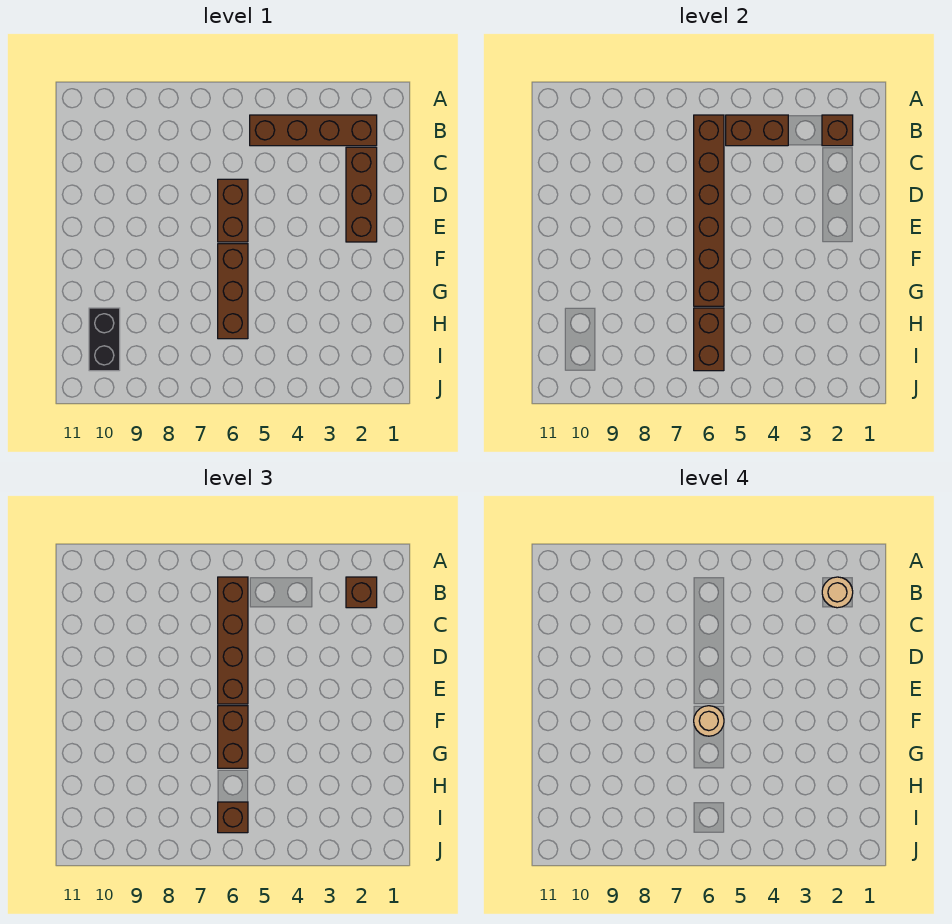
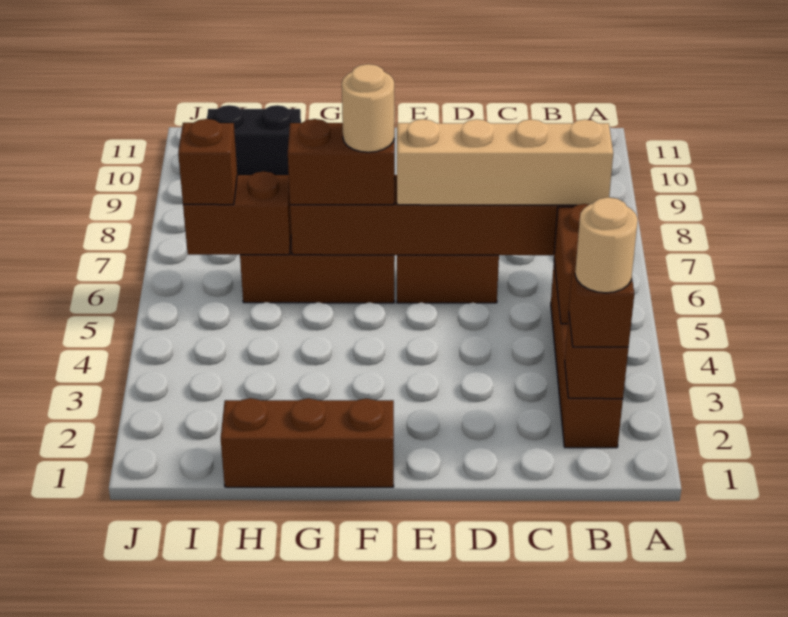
brown brick B6:E6 level 3 -> tan brick B6:E6 level 3
brown brick C2:E2 level 1 -> brown brick F1:H1 level 1

